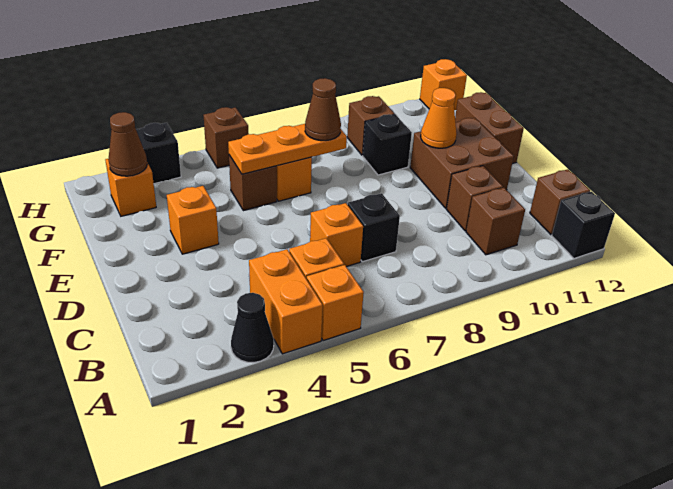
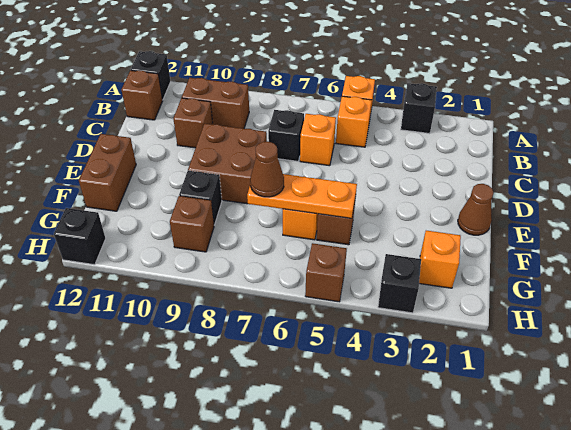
black cone A3 level 1 -> black brick A3 level 1
orange brick A4:B4 level 1 -> none
brown brick B10 level 1 -> brown brick B9:B10 level 1
brown brick D10:E11 level 1 -> brown brick D8:E9 level 1
orange brick E3 level 1 -> none
orange cone E10 level 2 -> none
brown cone G2 level 2 -> brown cone E1 level 1
orange brick H12 level 1 -> black brick H12 level 1

